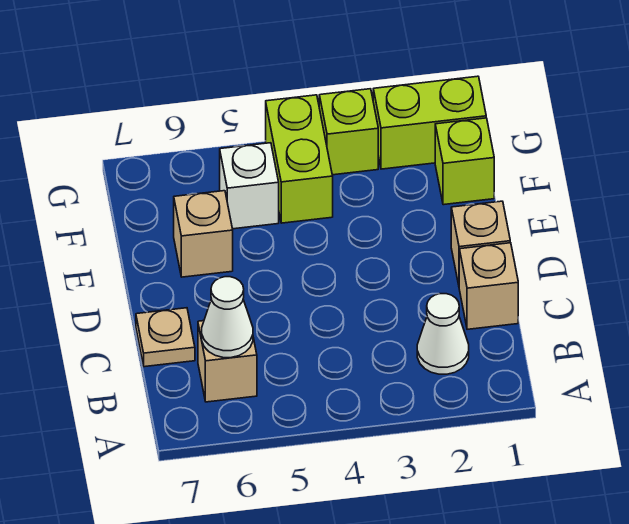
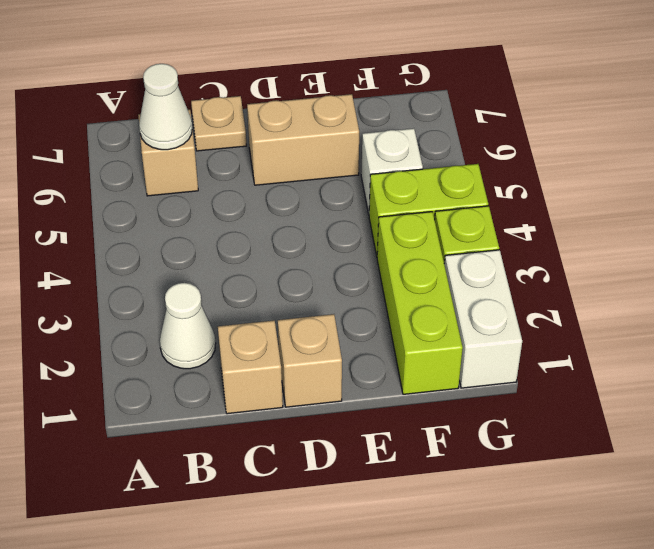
tan brick E6 level 1 -> tan brick D6:E6 level 1
lime brick F1 level 1 -> lime brick F1:F3 level 1
lime brick G1:G2 level 1 -> white brick G1:G2 level 1

